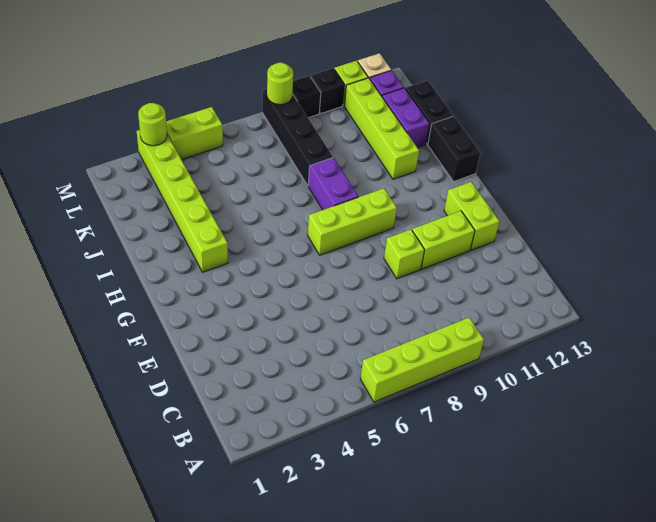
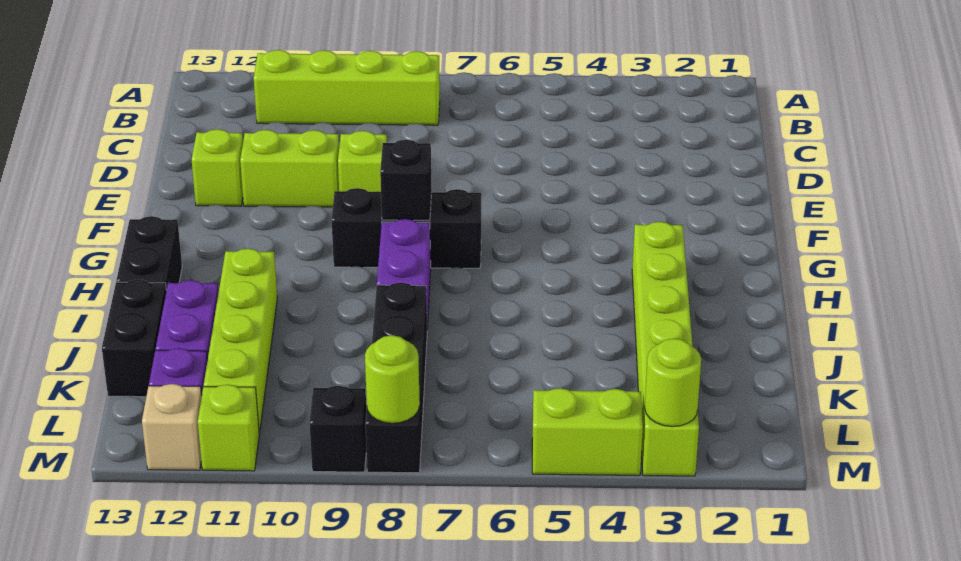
lime brick A6:A9 level 1 -> lime brick B8:B11 level 1
lime brick E12:F12 level 1 -> lime brick E12 level 1
lime brick G7:G9 level 1 -> black brick G7:G9 level 1
black brick M10 level 1 -> black brick G8 level 2

